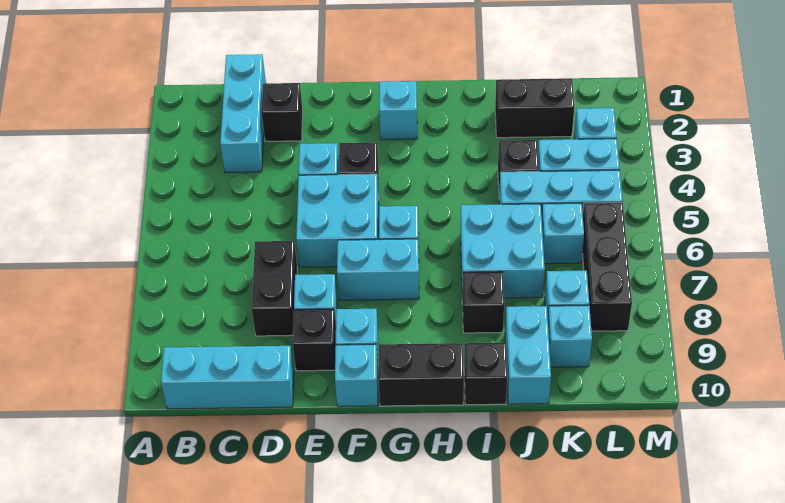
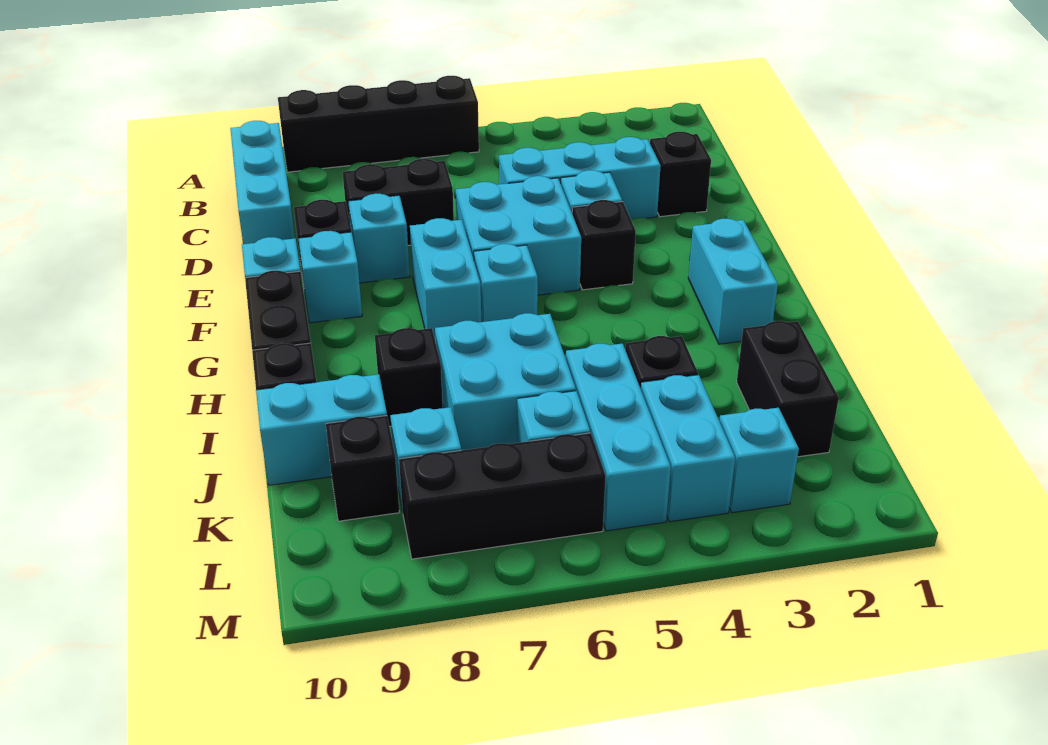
none -> black brick A6:A9 level 1
cyan brick C1:C3 level 1 -> cyan brick D3:D5 level 1
cyan brick G2 level 1 -> cyan brick G2:H2 level 1
cyan brick K9 level 1 -> black brick K9 level 1

